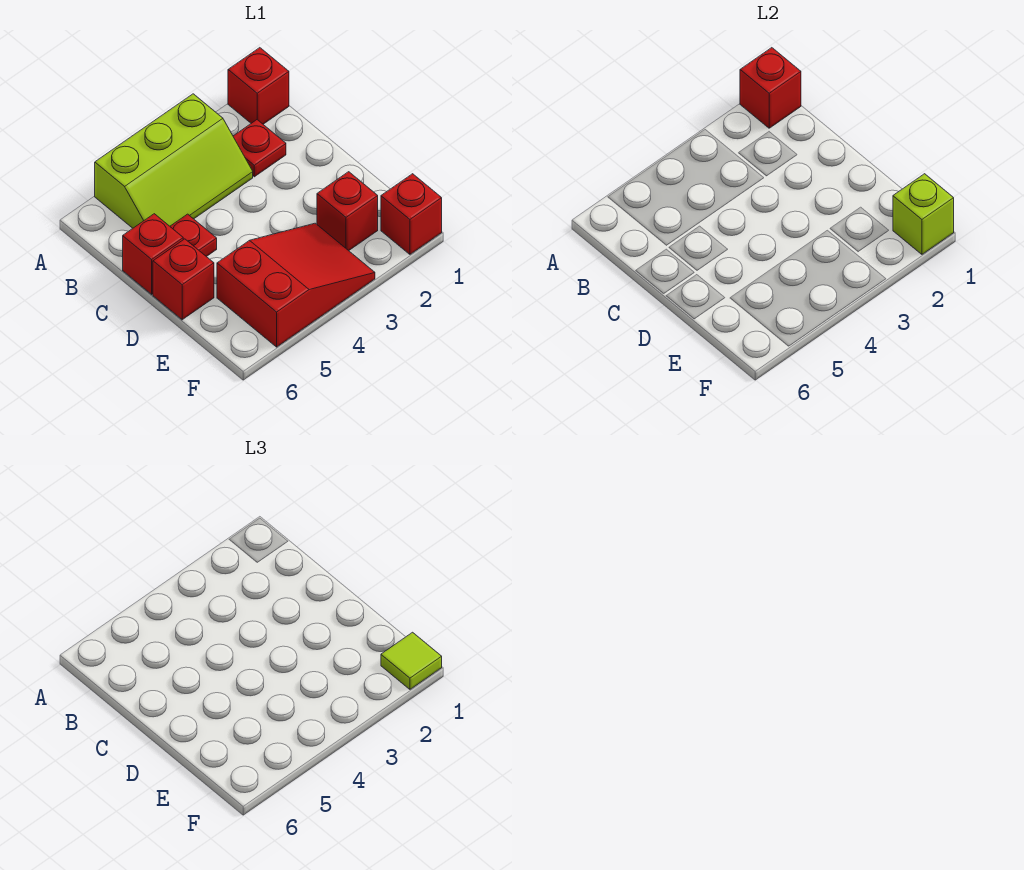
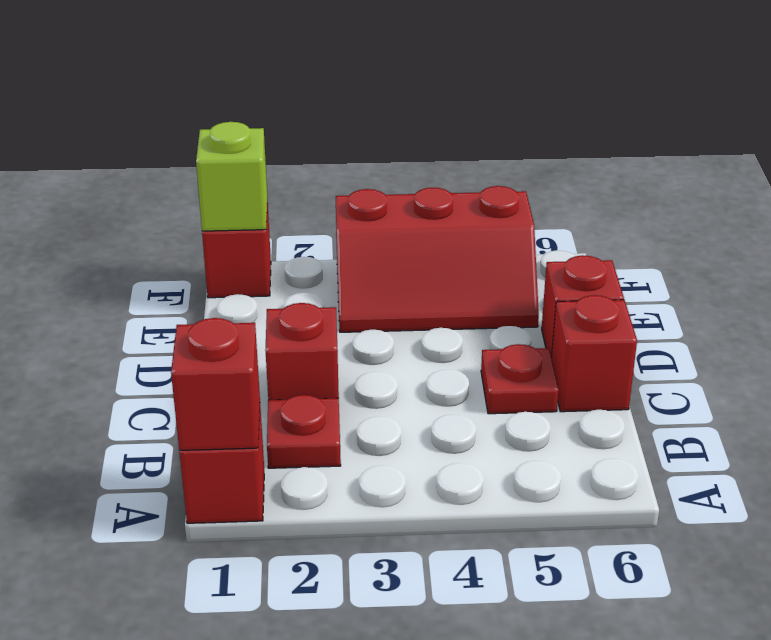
lime slope A3:B5 level 1 top A -> none
red brick E2 level 1 -> red brick C2 level 1
red slope E3:F5 level 1 top 5 -> red slope E3:F5 level 1 top F
lime tile F1 level 3 -> none

